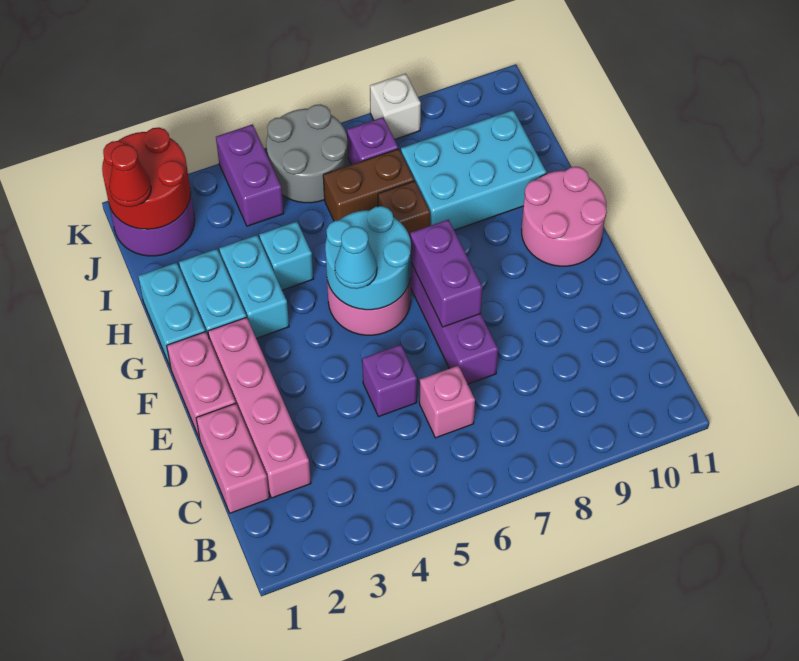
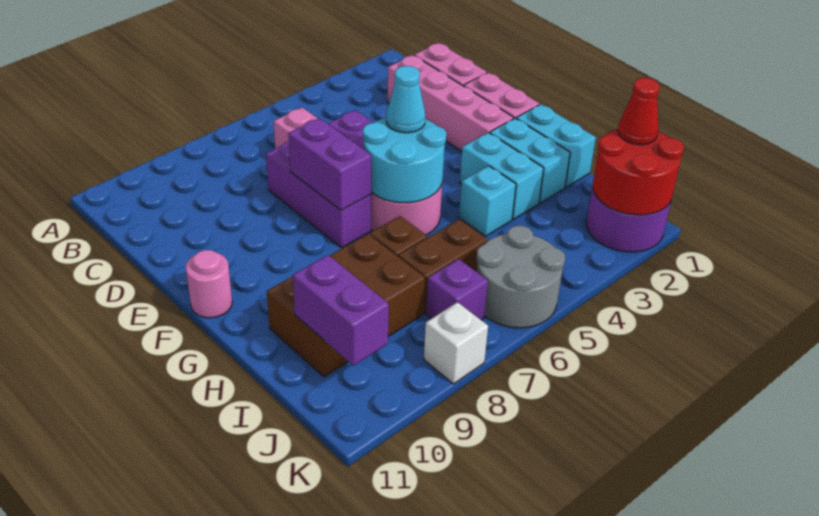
pink round brick F10:G11 level 1 -> pink round brick F11 level 1
cyan brick H8:I10 level 1 -> brown brick H8:I10 level 1
purple brick J4:K4 level 1 -> purple brick I10:J10 level 2

